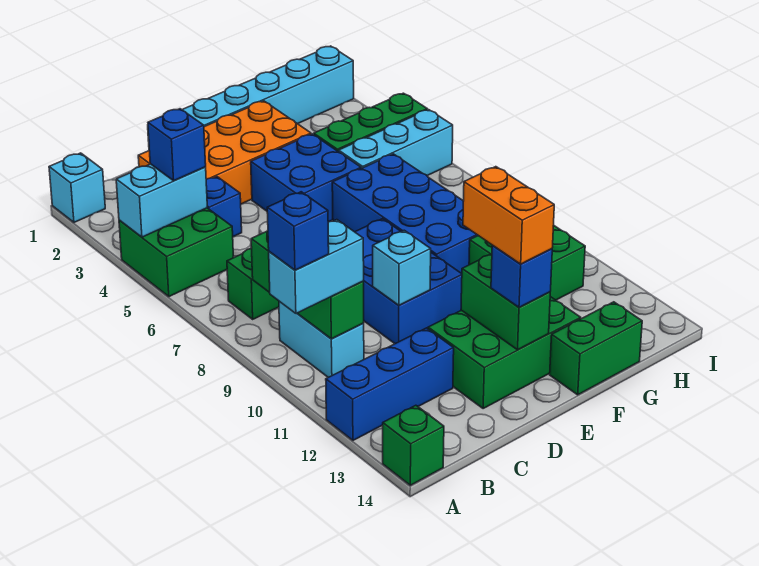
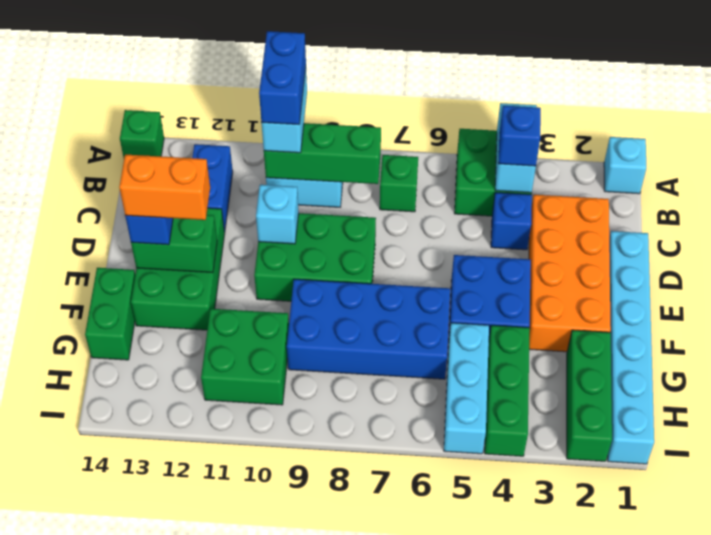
blue brick A10 level 4 -> blue brick A10:B10 level 4
blue brick A12:C12 level 1 -> blue brick B12:C12 level 1
blue brick D8:E10 level 1 -> green brick D8:E10 level 1
none -> green brick G2:I2 level 1

